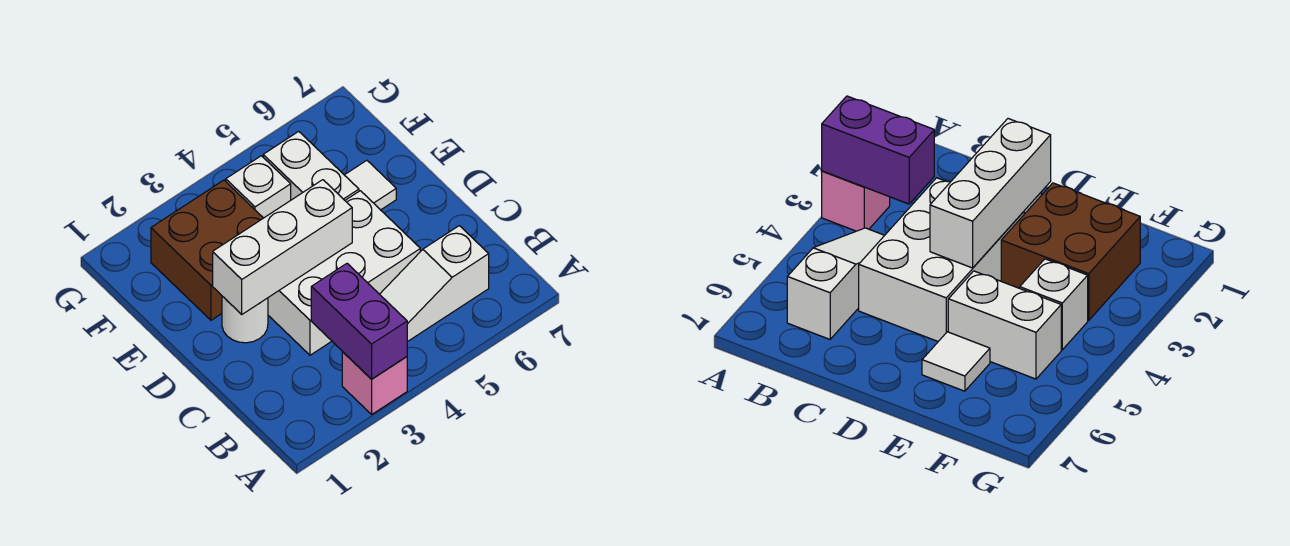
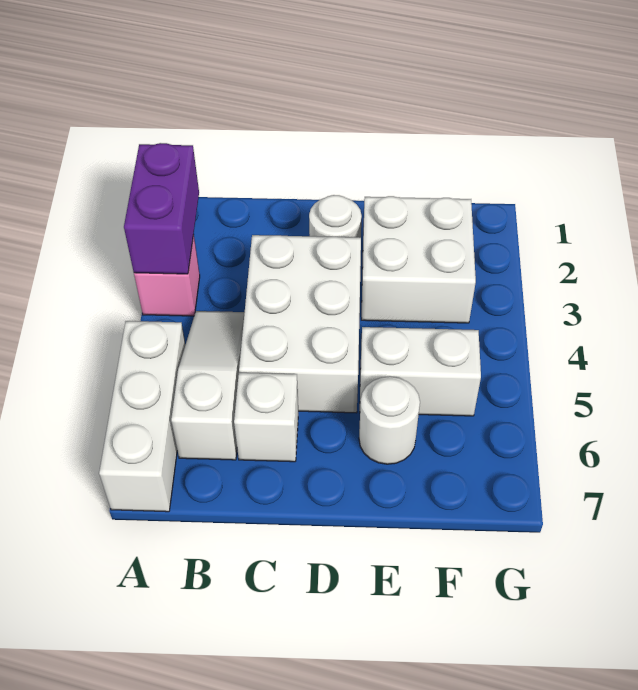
purple brick A3:B3 level 2 -> purple brick A2:A3 level 2
white brick D2:D4 level 2 -> white brick A5:A7 level 1
brown brick E2:F3 level 1 -> white brick E2:F3 level 1
white tile E6 level 1 -> white round brick E6 level 1
white brick F4 level 1 -> white brick C6 level 1

